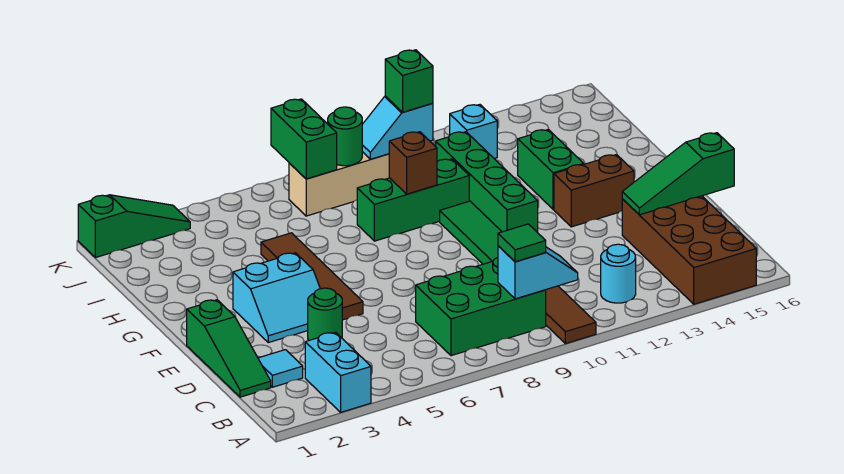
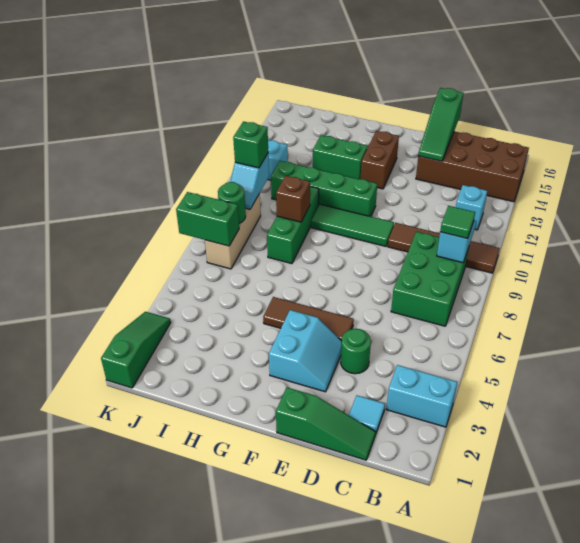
cyan round brick B12 level 1 -> cyan brick B12 level 1
brown tile E5:H5 level 1 -> brown tile E5:G5 level 1

